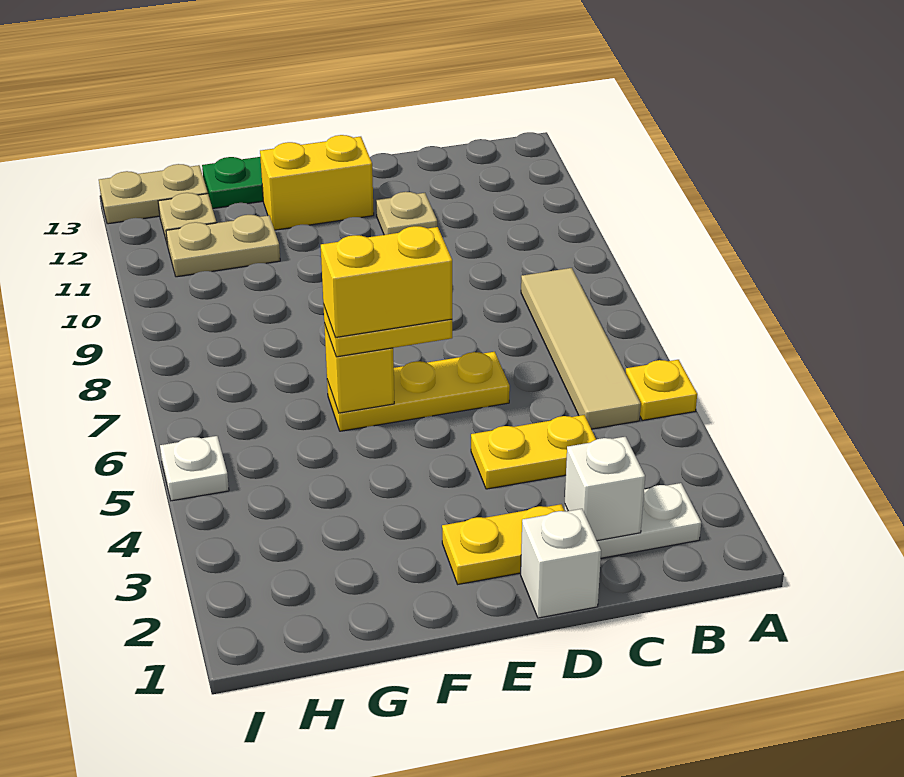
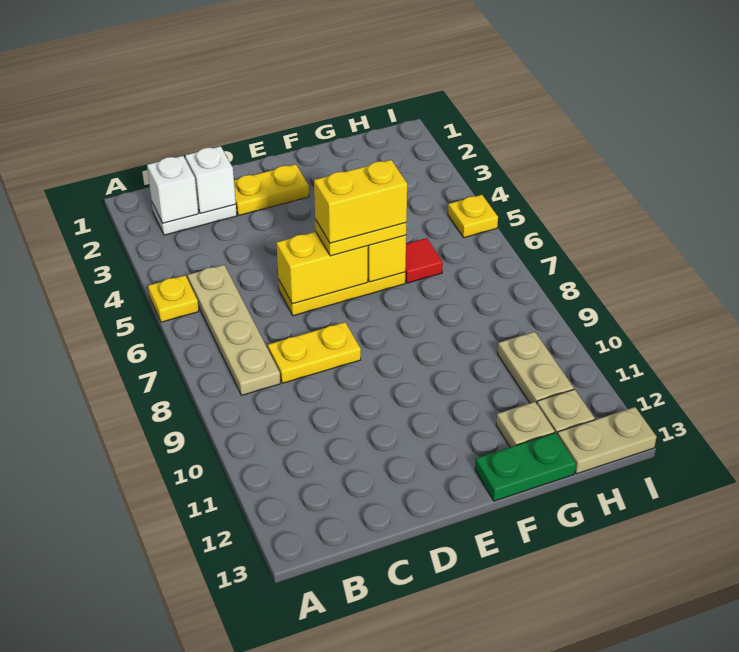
tan tile B5:B8 level 1 -> tan plate B5:B8 level 1
yellow plate C4:D4 level 1 -> yellow plate C8:D8 level 1
white brick D1 level 1 -> white brick B2 level 2
tan plate D11 level 1 -> tan plate G12 level 1
yellow brick E12:F12 level 1 -> yellow brick D6:E6 level 2
none -> red tile G6 level 1
tan plate G11:H11 level 1 -> tan plate H10:H11 level 1
white plate I5 level 1 -> yellow plate I5 level 1

